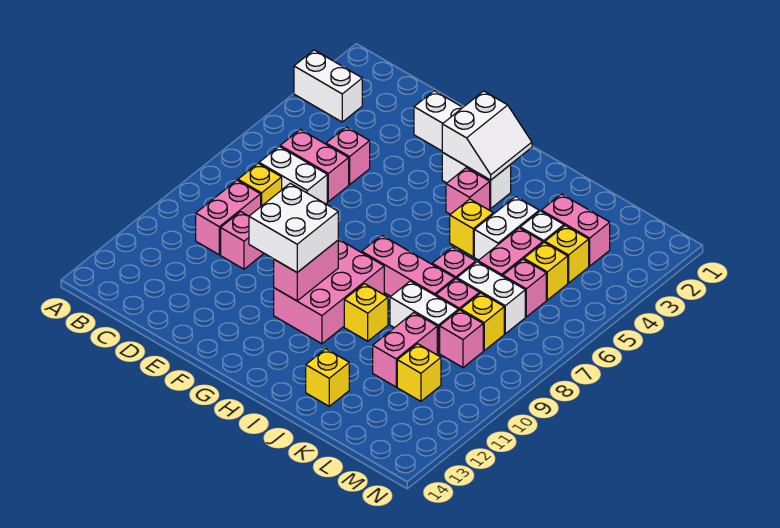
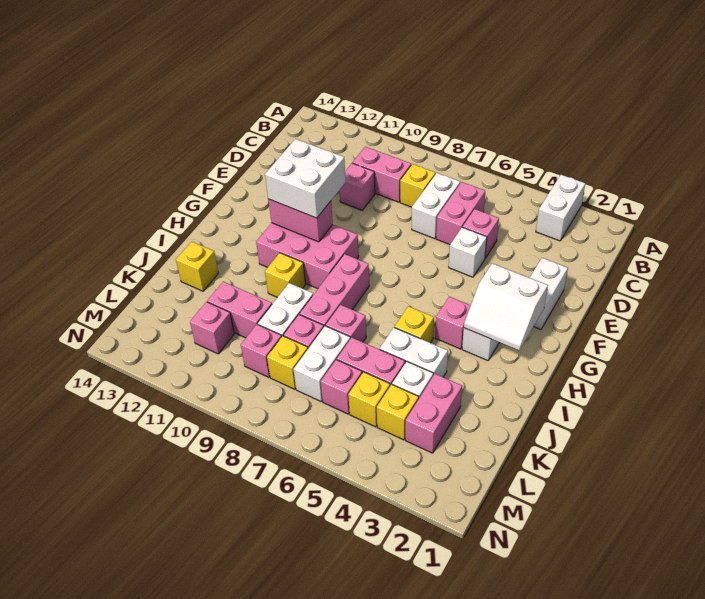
none -> white brick E5 level 1
yellow brick L11 level 1 -> pink brick L11 level 1

